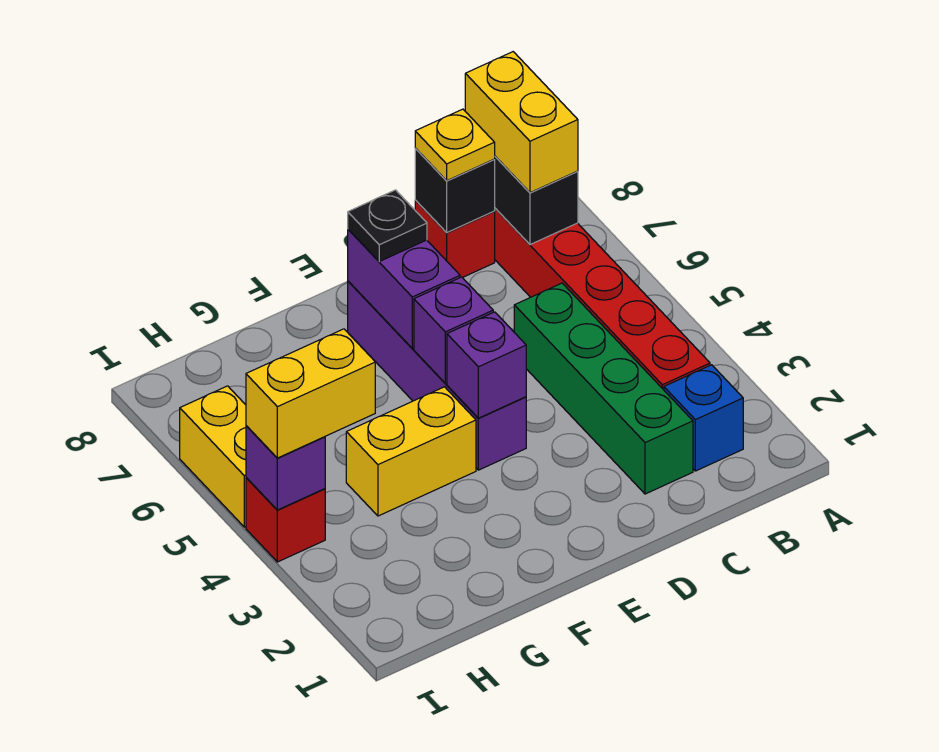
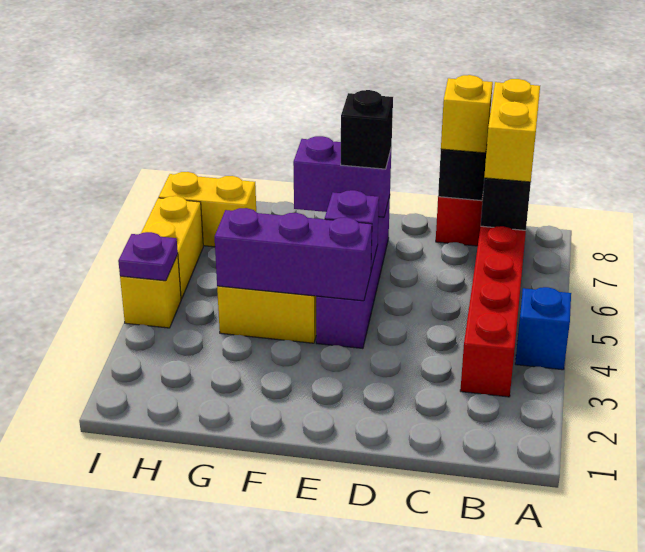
blue brick B2 level 1 -> blue brick A4 level 1
green brick C2:C5 level 1 -> none
yellow plate C8 level 3 -> yellow brick C8 level 3
purple brick E4 level 2 -> purple brick E4:G4 level 2
purple brick E6:E7 level 2 -> purple brick E7:F7 level 2
black plate E7 level 3 -> black brick E7 level 3
yellow brick H4:I4 level 3 -> yellow brick H7:I7 level 1
red brick I4 level 1 -> yellow brick I4 level 1
purple brick I4 level 2 -> purple plate I4 level 2

